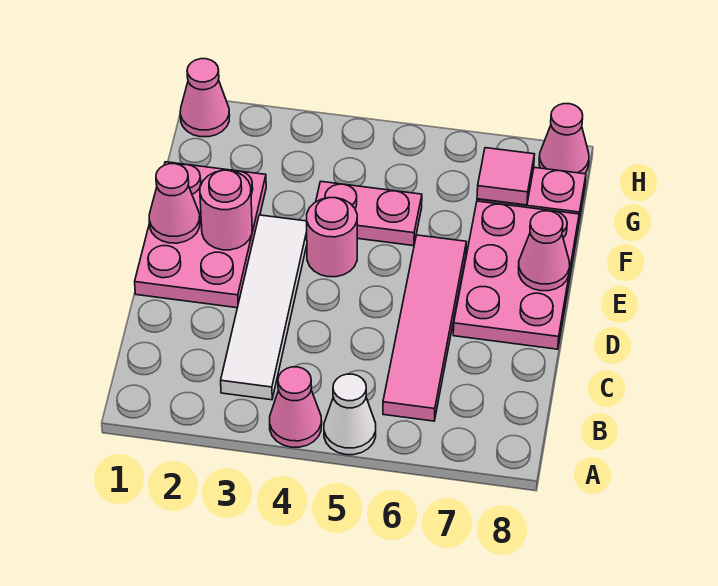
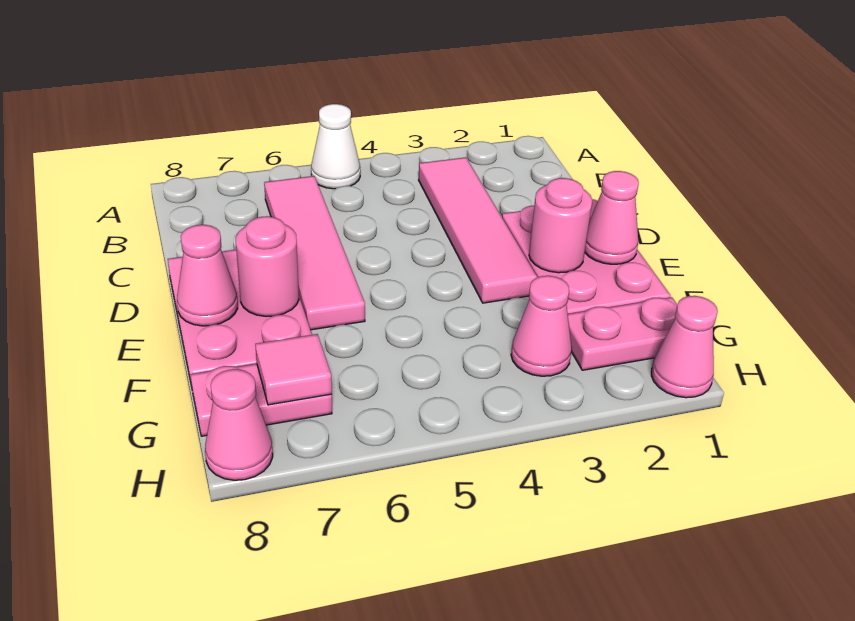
pink cone A4 level 1 -> pink cone G3 level 1
white tile B3:E3 level 1 -> pink tile B3:E3 level 1
pink round brick E4 level 1 -> pink round brick E7 level 2
pink plate F4:F5 level 1 -> pink plate G1:G2 level 1

